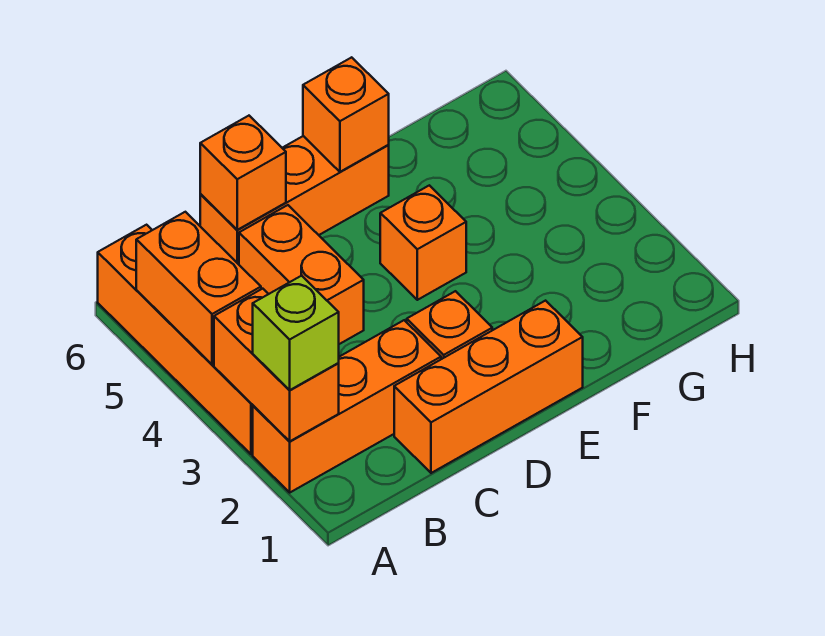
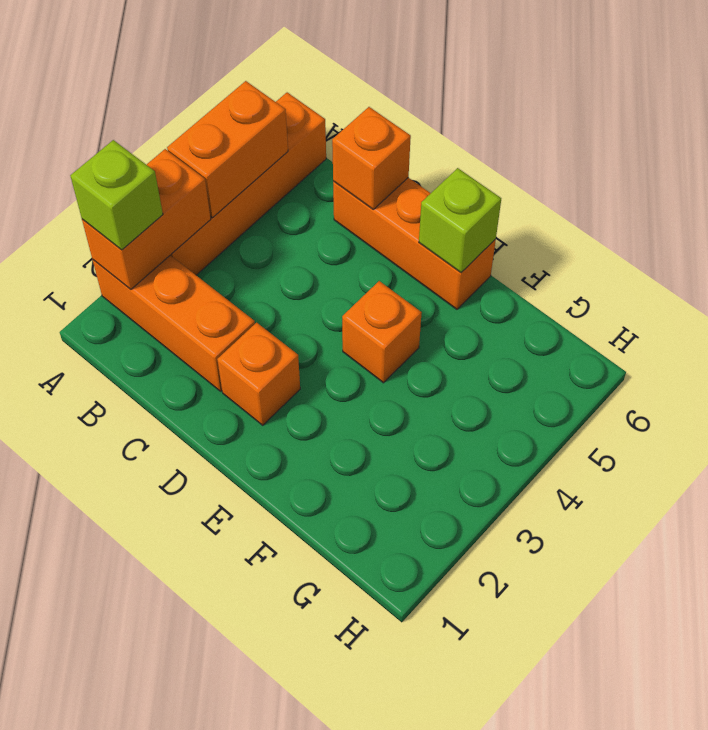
orange brick C1:E1 level 1 -> none
orange brick C4:C5 level 1 -> none
orange brick E6 level 2 -> lime brick E6 level 2

